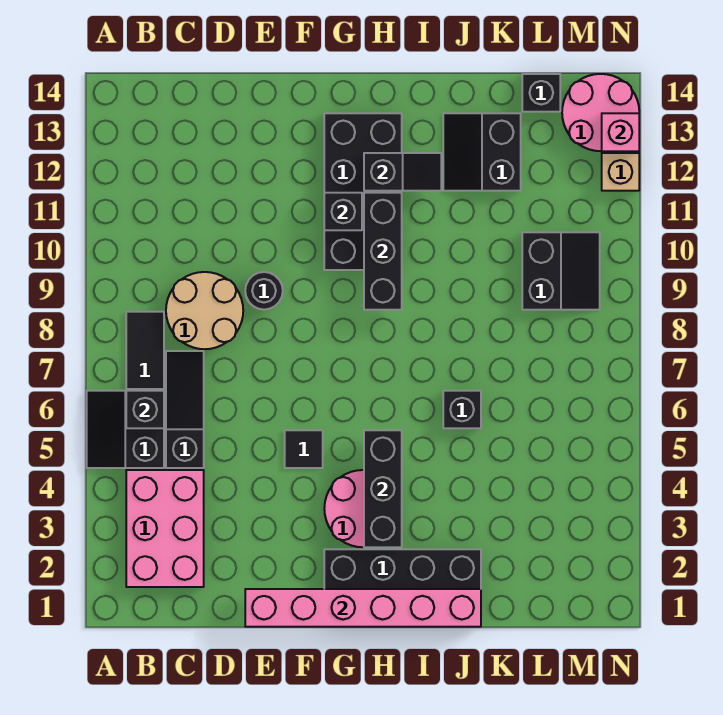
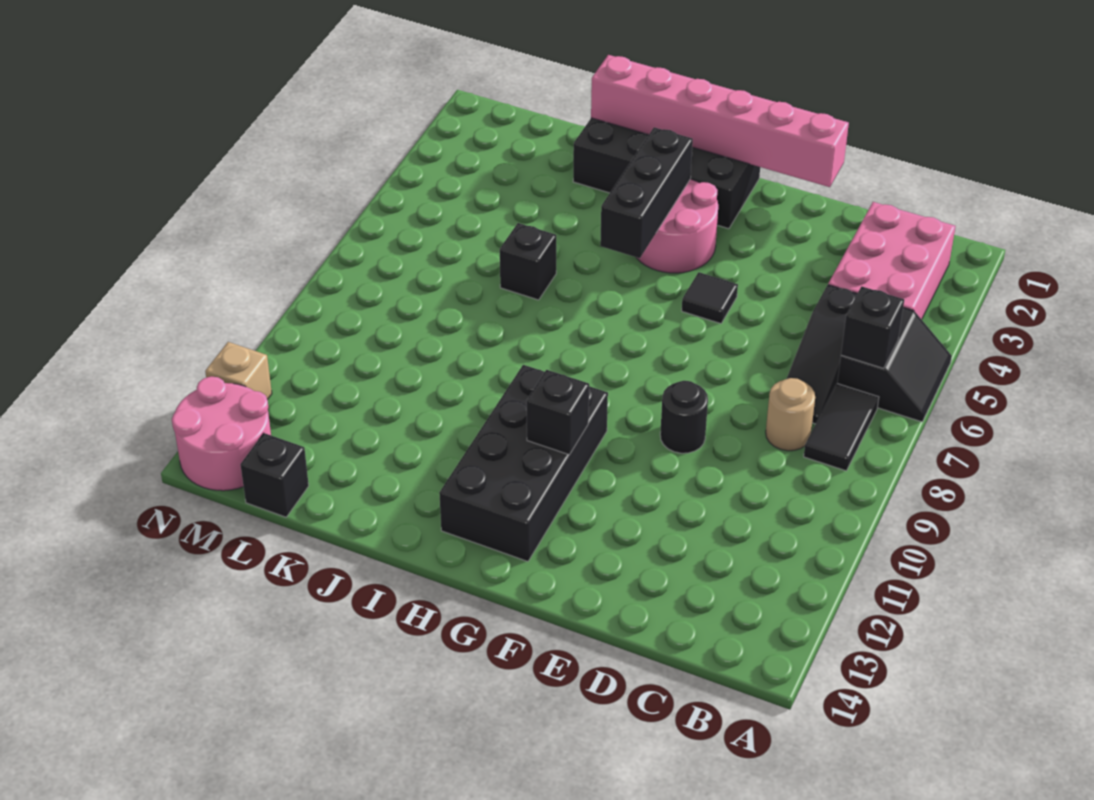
tan round brick C8:D9 level 1 -> tan round brick C8 level 1
black brick H9:H11 level 2 -> none
black slope H12:I12 level 2 top H -> none
black slope J12:K13 level 1 top K -> none
black slope L9:M10 level 1 top L -> none
pink brick N13 level 2 -> none

